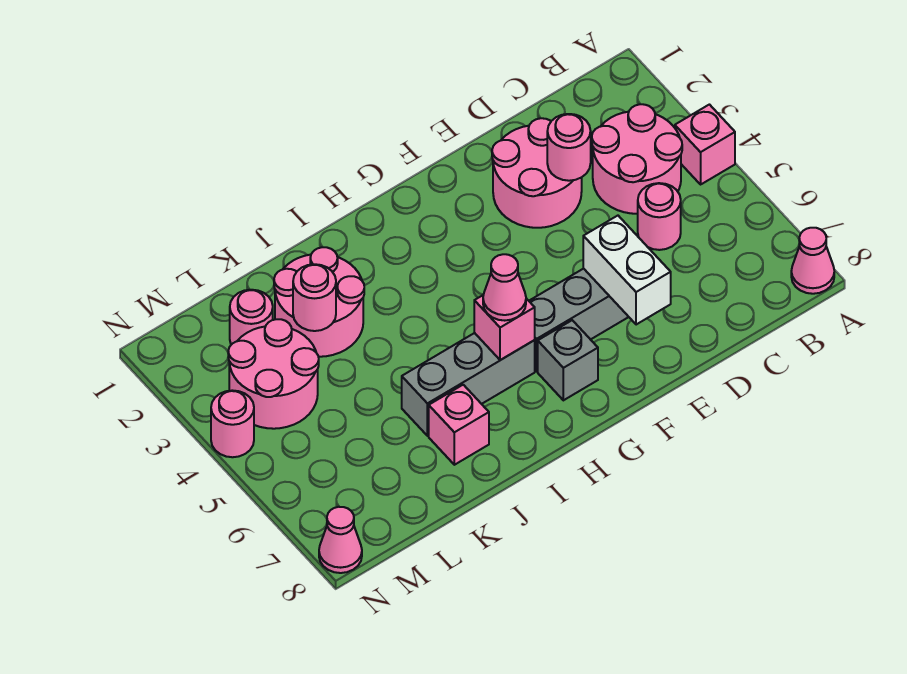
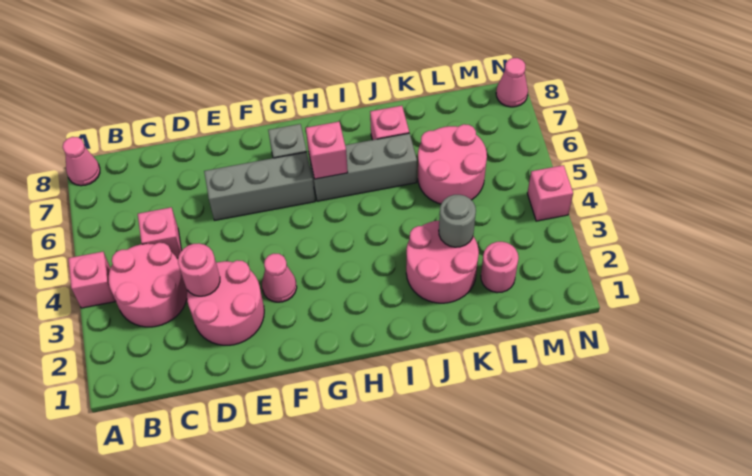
pink round brick C5 level 1 -> pink brick C5 level 1
white brick E6:E7 level 2 -> none
pink cone H6 level 3 -> pink cone F3 level 1
pink round brick K3 level 2 -> grey round brick K3 level 2
pink round brick L3:M4 level 1 -> pink round brick K5:L6 level 1
pink round brick N4 level 1 -> pink brick N4 level 1

